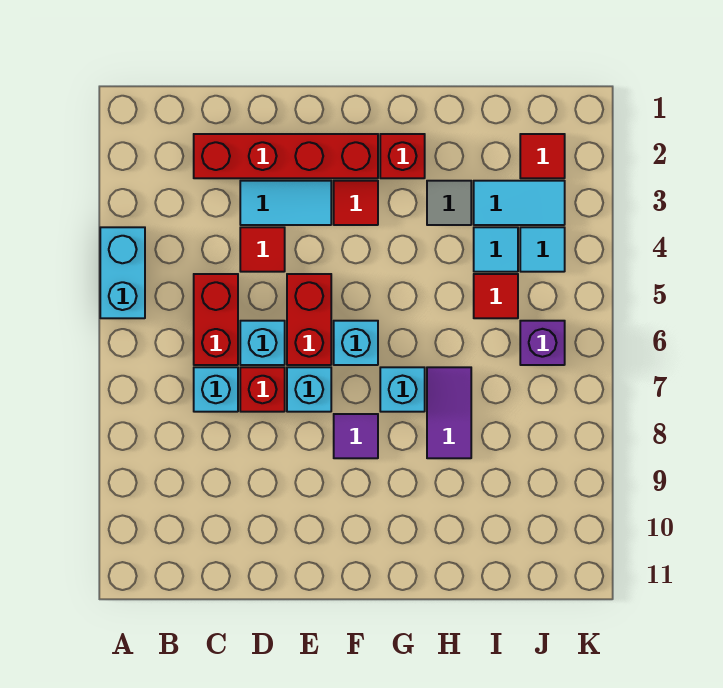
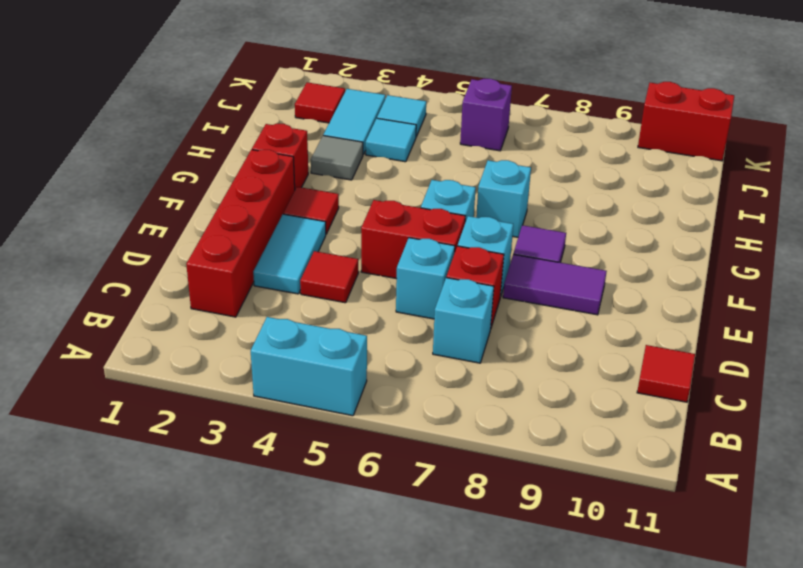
red brick C5:C6 level 1 -> red brick K10:K11 level 1
purple tile H7:H8 level 1 -> purple tile E8:E9 level 1
red tile I5 level 1 -> red tile C11 level 1

